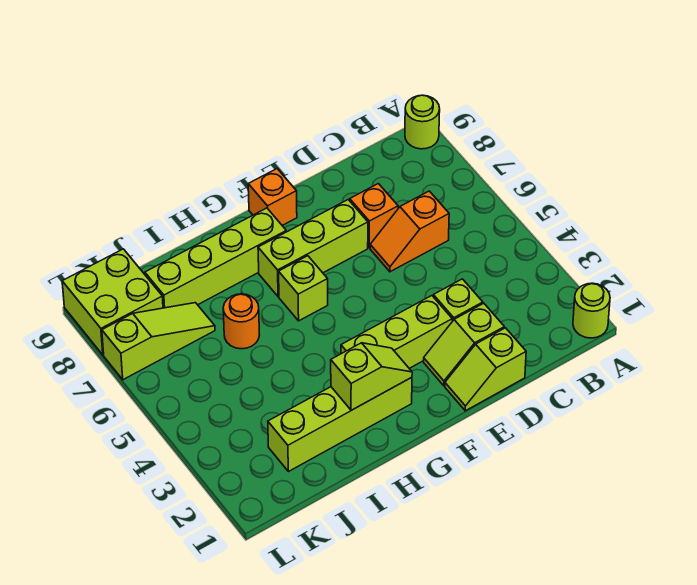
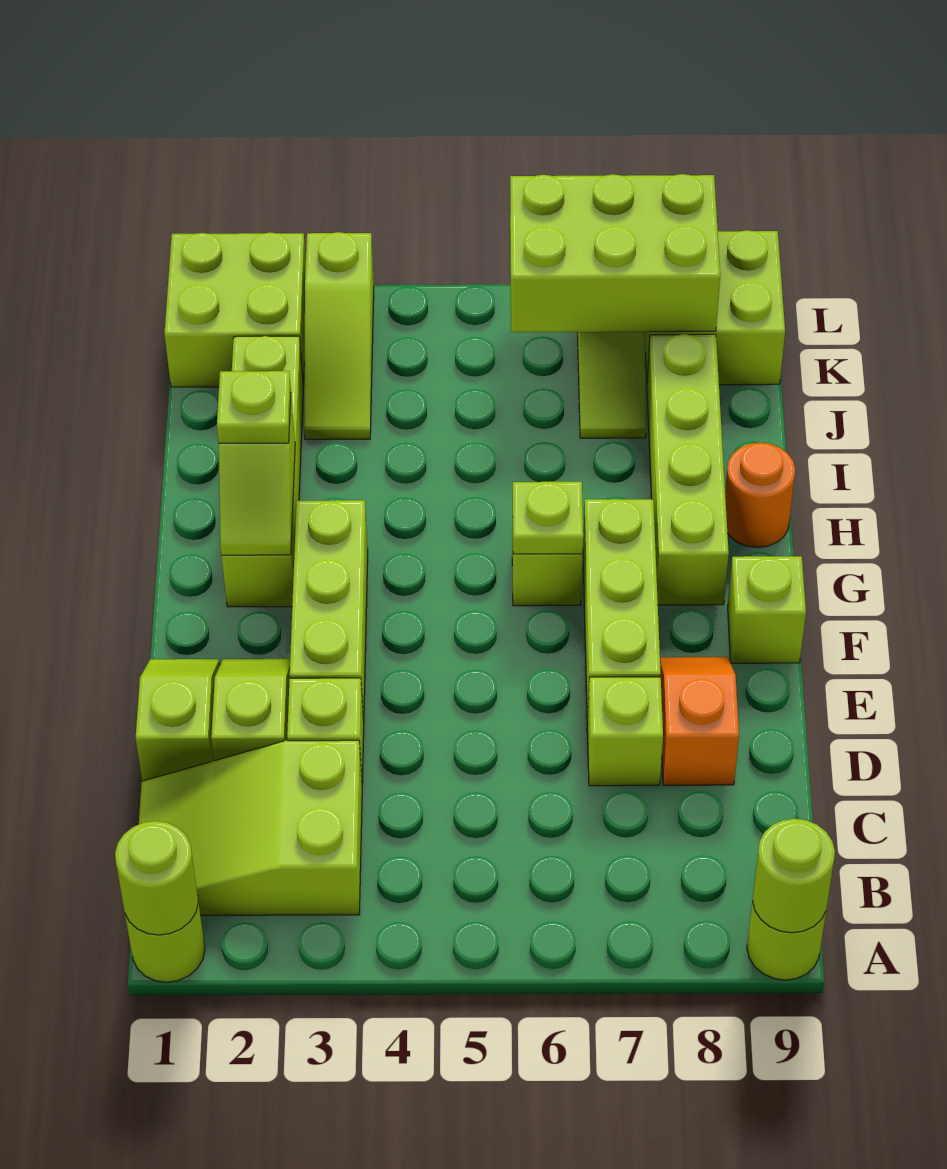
none -> lime round brick A1 level 2
none -> lime round brick A9 level 2
none -> lime slope B1:C3 level 1 top 3
orange slope C6:D6 level 1 top C -> orange slope D8:E8 level 1 top D
orange brick D7 level 1 -> lime brick D7 level 1
orange brick F9 level 1 -> lime brick F9 level 1
none -> lime plate G6 level 2
none -> lime plate H2 level 3
orange round brick I6 level 1 -> orange round brick H9 level 1
none -> lime slope J3:L3 level 1 top L
none -> lime brick K1:L2 level 1
none -> lime brick K6:L8 level 2

